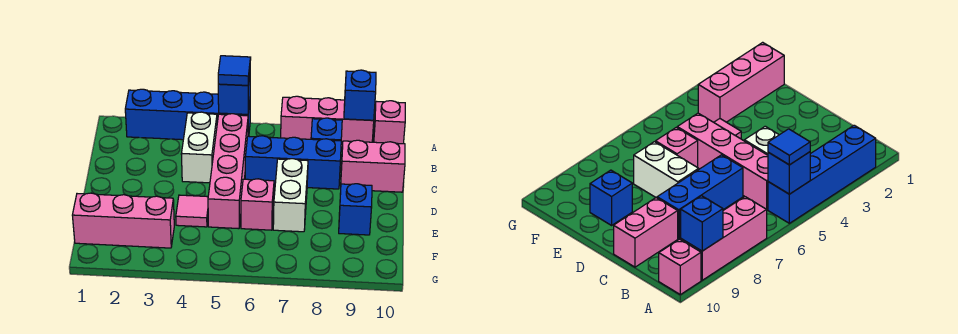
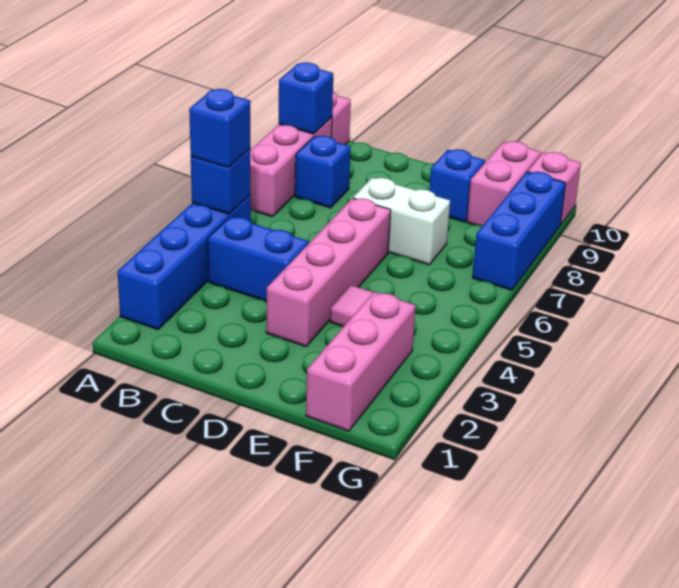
blue tile A5 level 3 -> blue brick A5 level 3
white brick B4:C4 level 1 -> blue brick B4:C4 level 1
pink brick B5:E5 level 1 -> pink brick D3:D6 level 1
blue brick C6:C8 level 1 -> blue brick G7:G9 level 1
pink brick C9:C10 level 1 -> pink brick F9:F10 level 1
pink brick E6 level 1 -> pink brick G10 level 1

